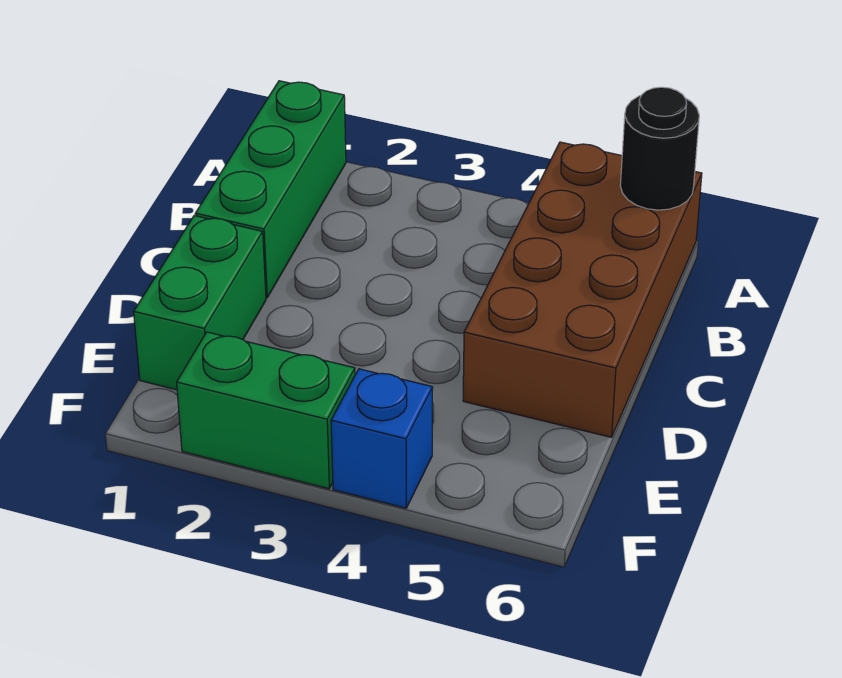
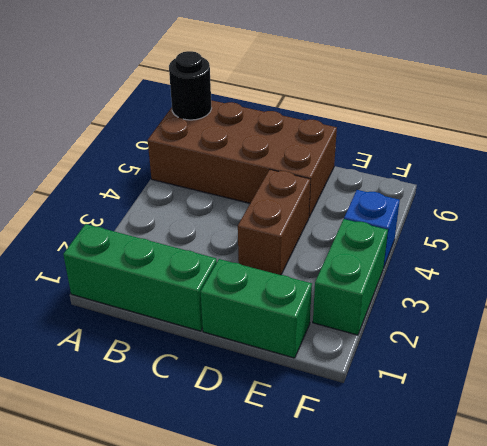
none -> brown brick D3:D4 level 1

